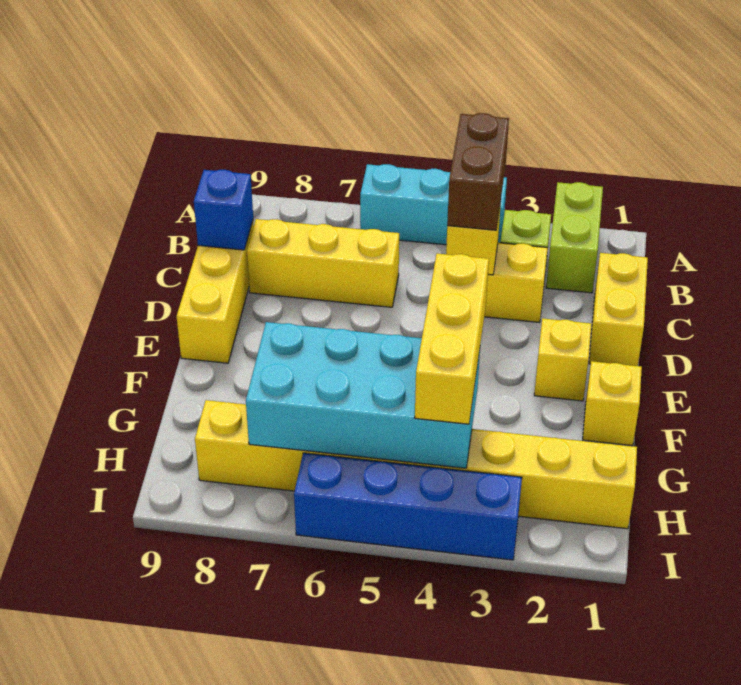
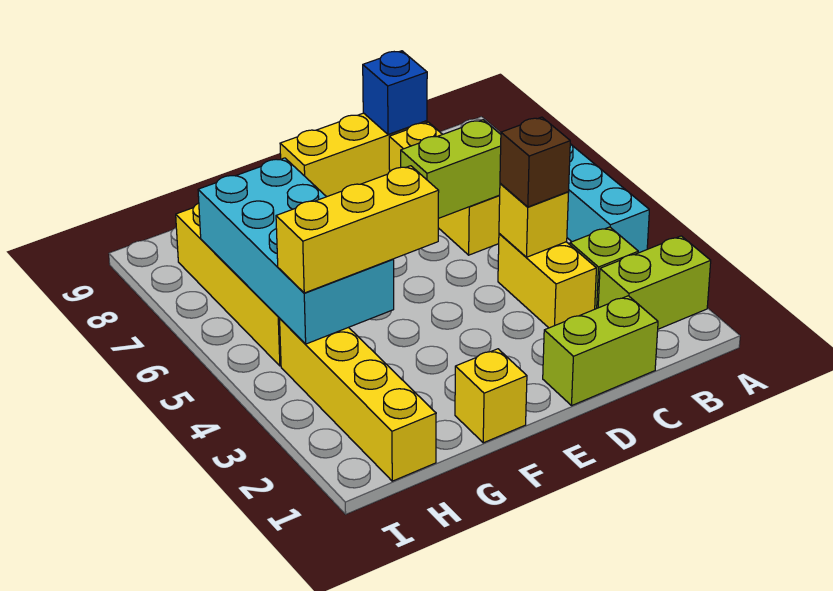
brown brick B4:C4 level 3 -> brown brick C4 level 3
yellow brick C1:D1 level 1 -> lime brick C1:D1 level 1
none -> lime brick C6:D6 level 2
yellow brick E2 level 1 -> none
blue brick I3:I6 level 1 -> none

